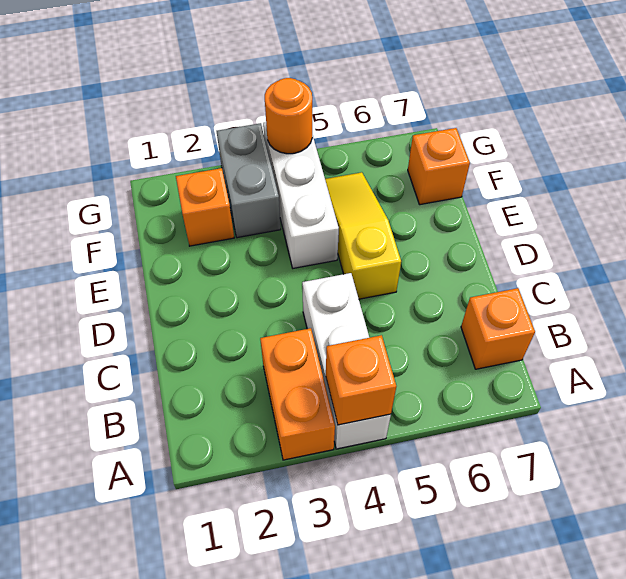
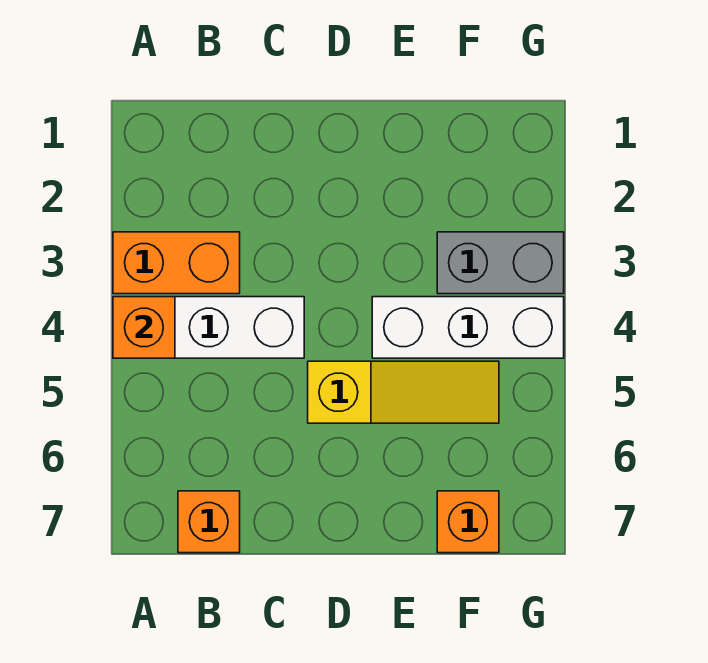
orange brick F2 level 1 -> none
orange round brick G4 level 2 -> none

